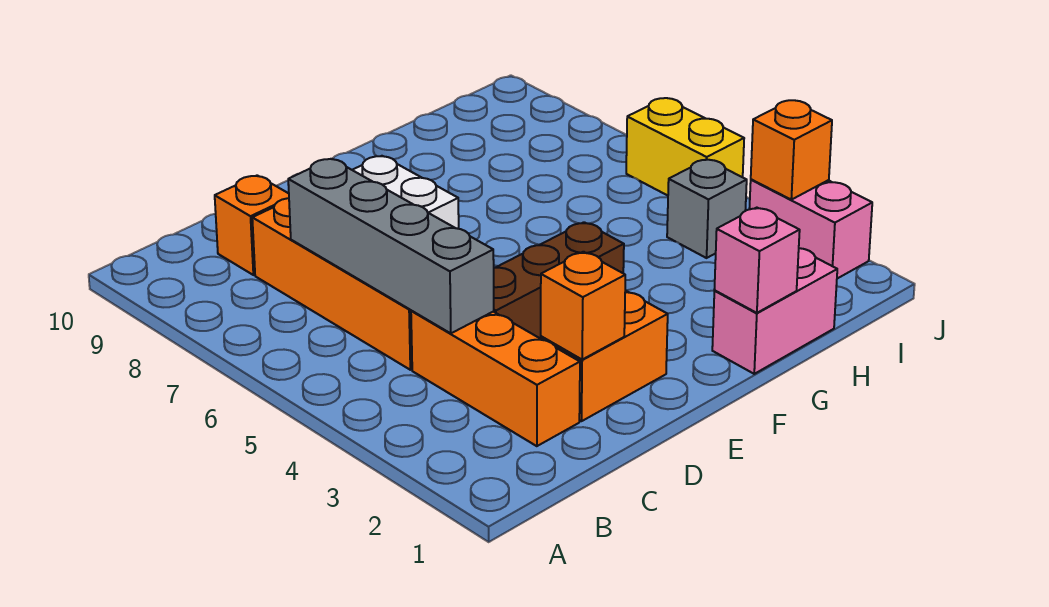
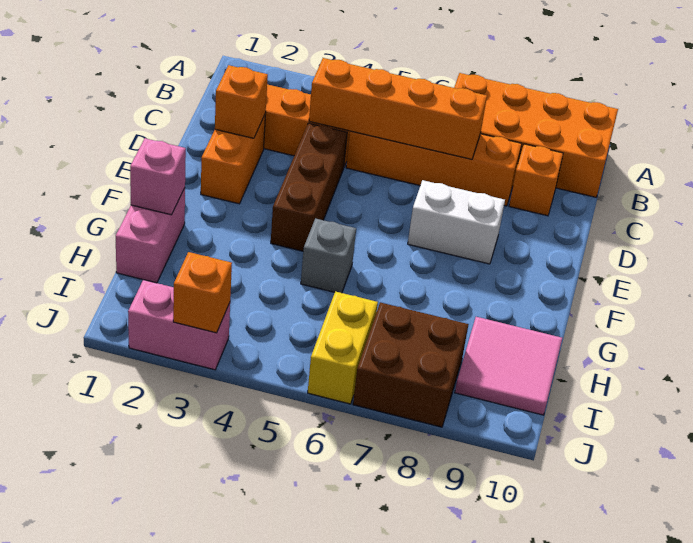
none -> orange brick A7:B10 level 1
grey brick C4:C7 level 2 -> orange brick C4:C7 level 2
none -> pink tile H9:I10 level 1
grey brick I4 level 1 -> grey brick G5 level 1
none -> brown brick I7:J8 level 1
yellow brick J5:J6 level 1 -> yellow brick I6:J6 level 1

